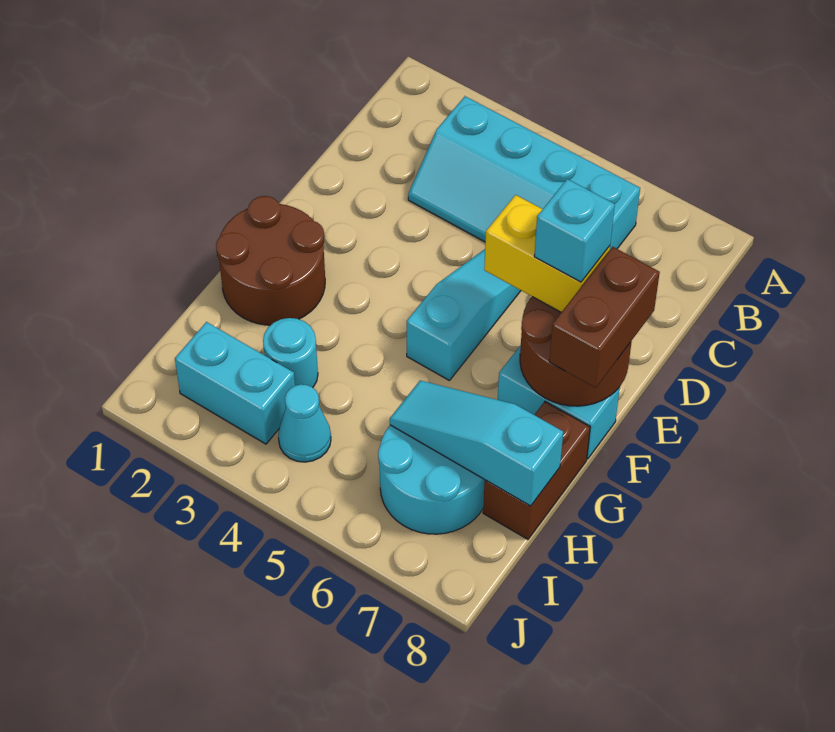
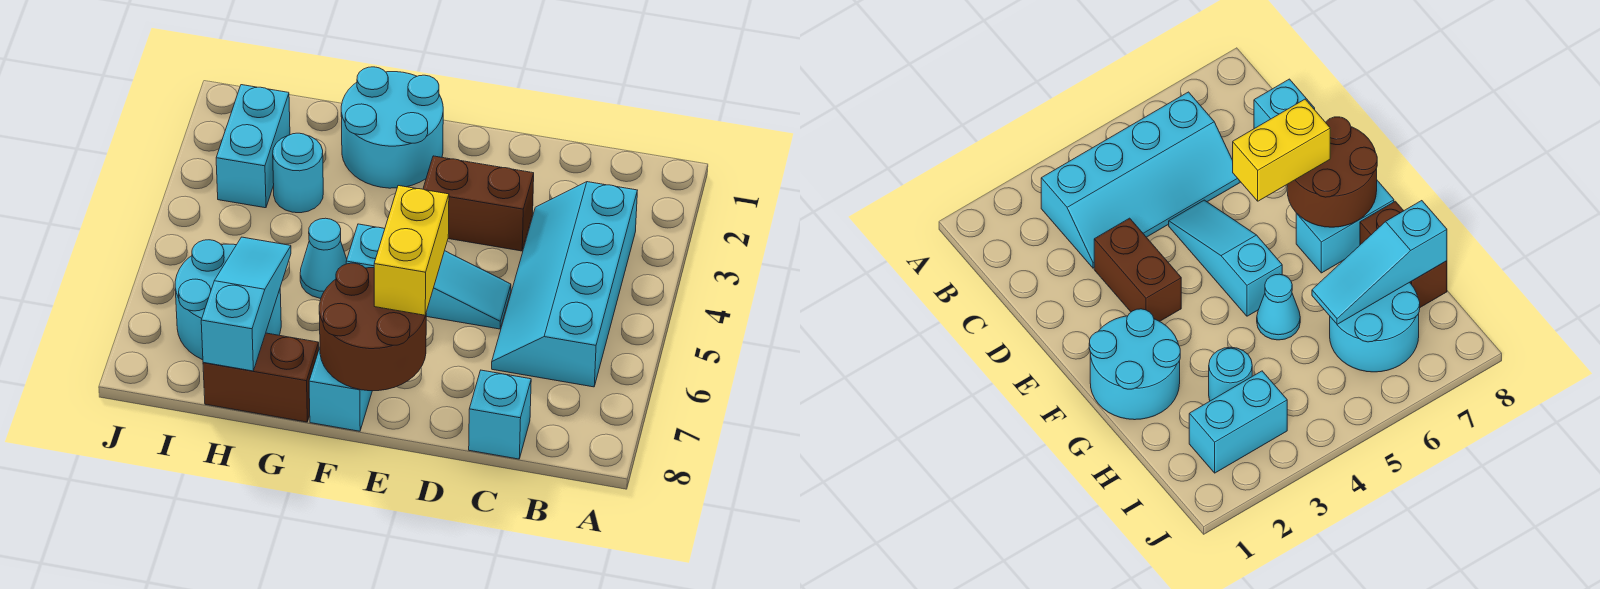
cyan brick E7 level 4 -> cyan brick C8 level 1
brown brick E8:F8 level 3 -> brown brick D3:E3 level 1
brown round brick F1:G2 level 1 -> cyan round brick F1:G2 level 1
cyan cone I4 level 1 -> cyan cone G5 level 1

